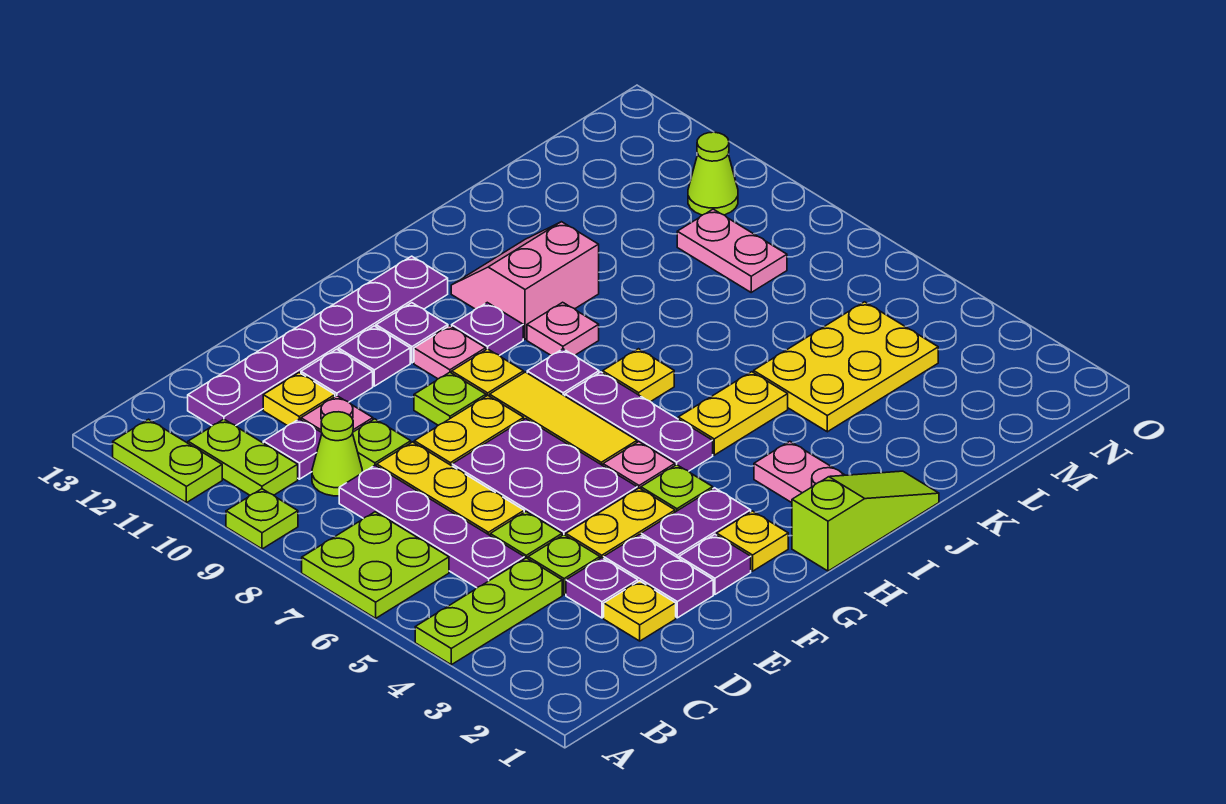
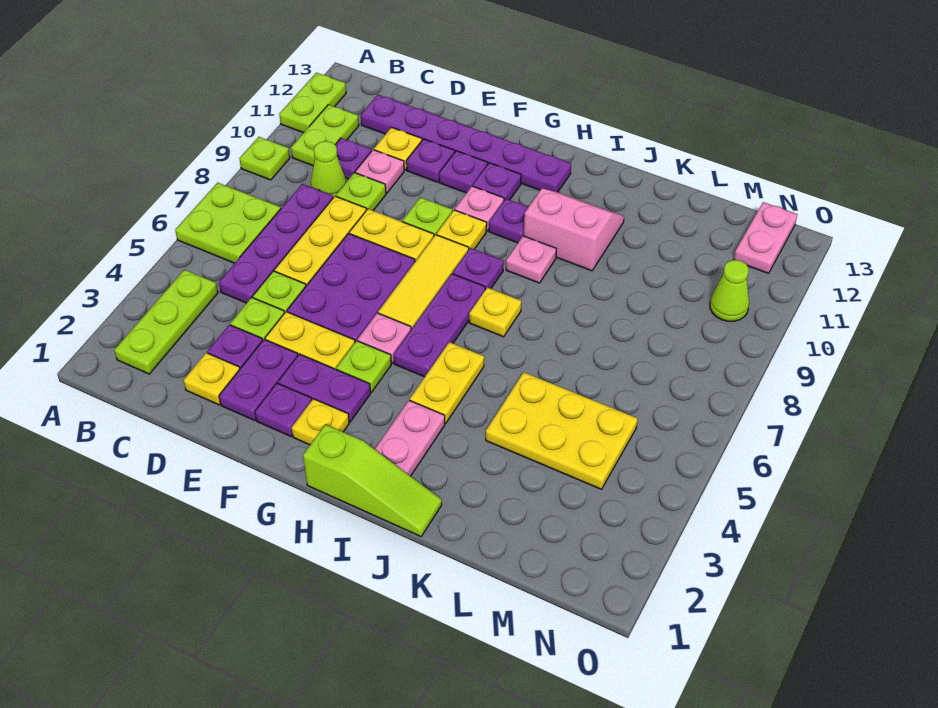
lime plate A4:C4 level 1 -> lime plate B2:B4 level 1
yellow plate I5:J5 level 1 -> yellow plate I4:I5 level 1
pink plate M8:M9 level 1 -> pink plate N12:N13 level 1

